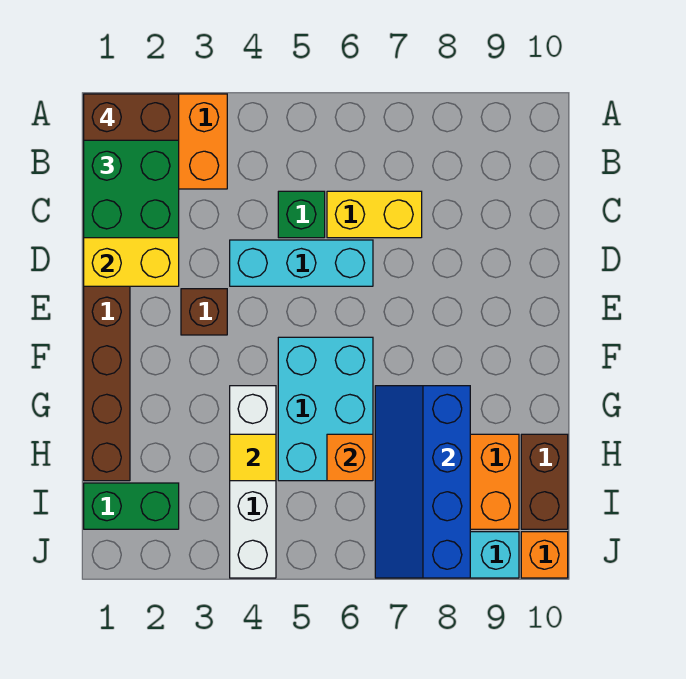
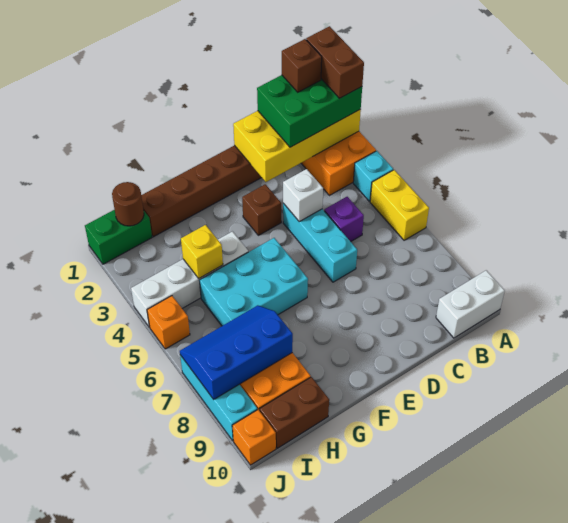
none -> cyan brick A4 level 1
none -> white brick A10:B10 level 1
none -> brown brick B1 level 4
green brick C5 level 1 -> purple brick C5 level 1
yellow brick C6:C7 level 1 -> yellow brick A5:A6 level 1
none -> white brick D4 level 2
blue slope G7:J8 level 2 top 8 -> blue slope H7:J8 level 2 top 8
yellow tile H4 level 2 -> yellow brick H4 level 2
orange brick H6 level 2 -> orange brick J5 level 1
green brick I1:I2 level 1 -> green brick I1:J1 level 1
none -> brown round brick I1 level 2

